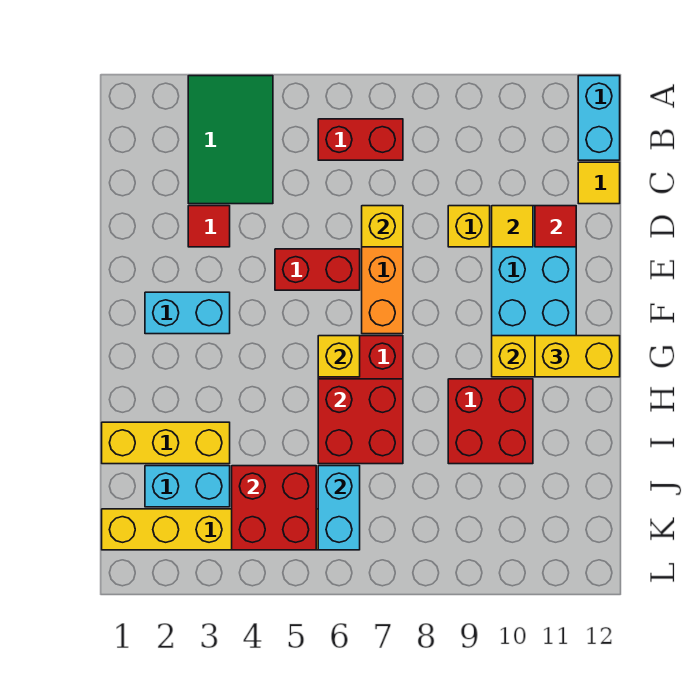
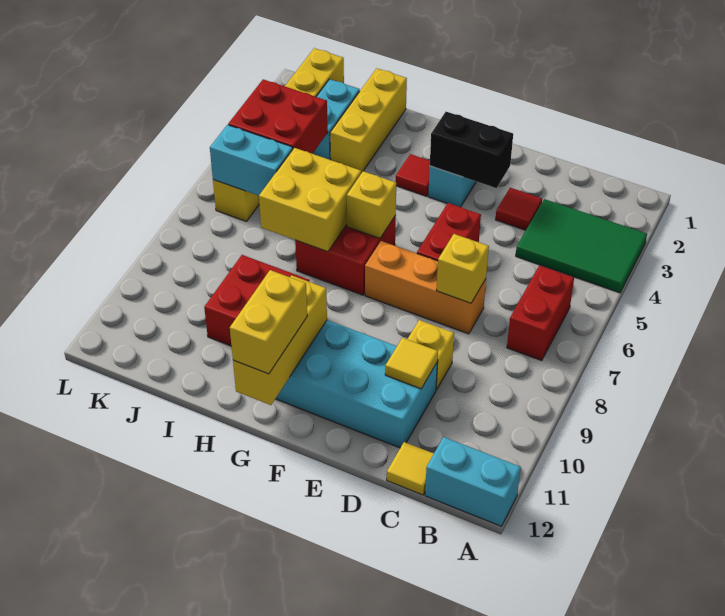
red tile D11 level 2 -> red tile G3 level 1
none -> black brick E3:F3 level 2
red brick H6:I7 level 2 -> yellow brick H6:I7 level 2

